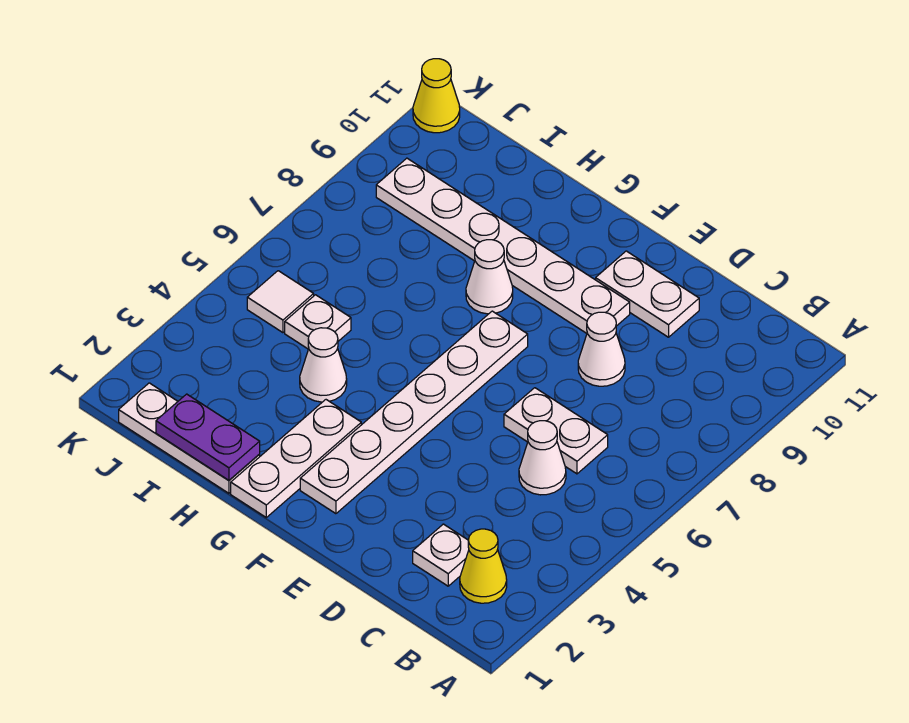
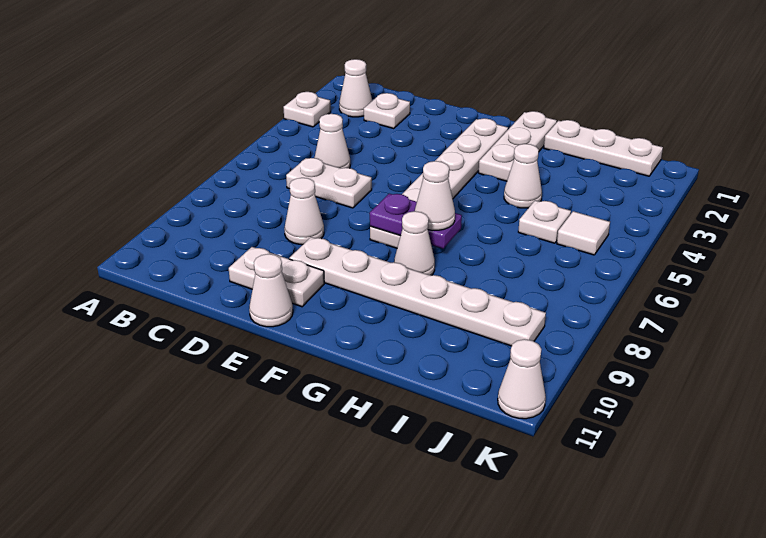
none -> white plate A3 level 1
yellow cone B2 level 1 -> white cone B2 level 1
none -> white cone E11 level 1
none -> white cone G7 level 3
purple plate H1:I1 level 2 -> purple plate F7:G7 level 2
yellow cone K11 level 1 -> white cone K11 level 1

